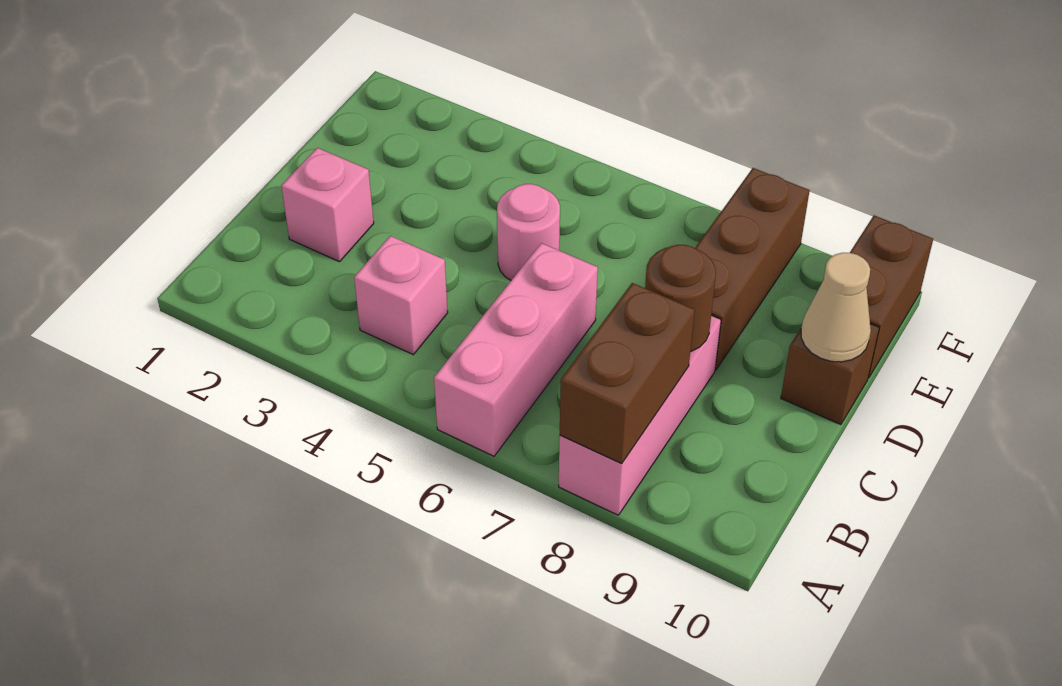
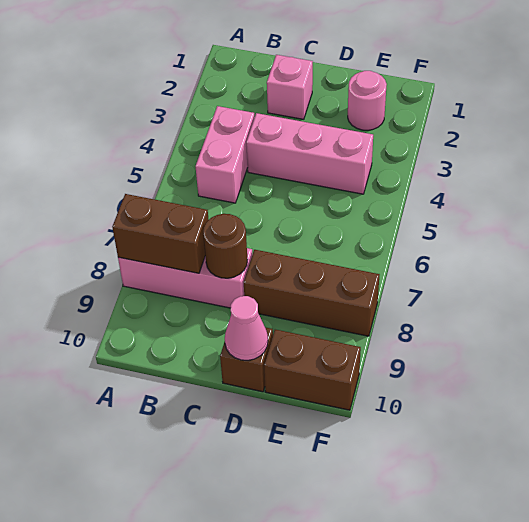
pink brick A6:C6 level 1 -> pink brick C4:E4 level 1
pink brick B4 level 1 -> pink brick B4:B5 level 1
pink round brick D5 level 1 -> pink round brick E2 level 1
tan cone D10 level 2 -> pink cone D10 level 2

